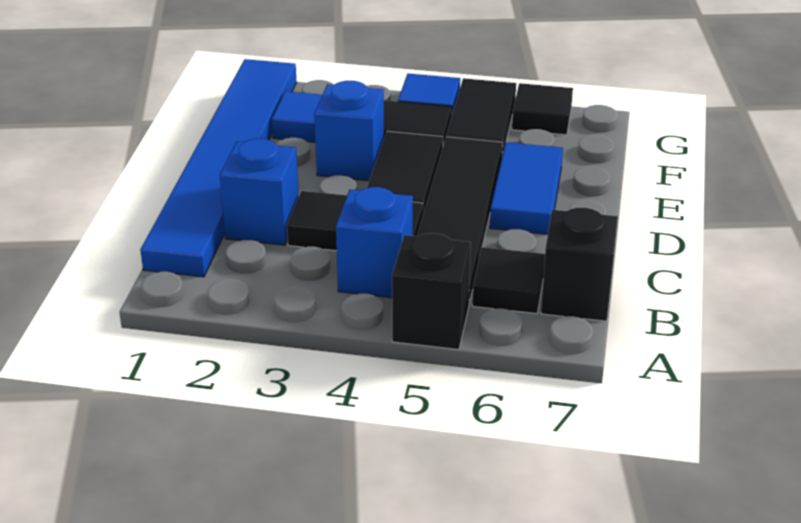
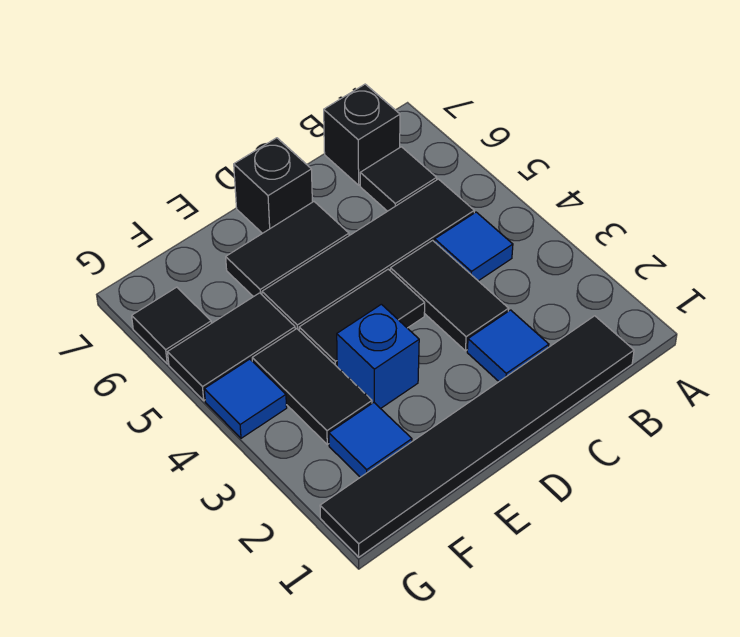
black brick A5 level 1 -> black brick D7 level 1
blue tile B1:G1 level 1 -> black tile B1:G1 level 1
blue brick B4 level 1 -> blue tile B4 level 1
blue brick C2 level 1 -> blue tile C2 level 1
blue tile D6:E6 level 1 -> black tile D6:E6 level 1

